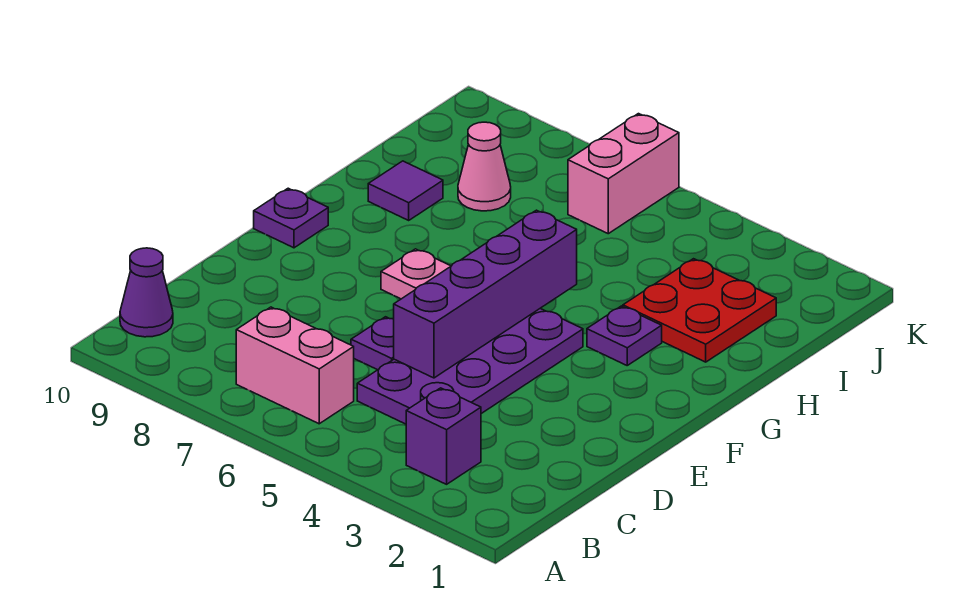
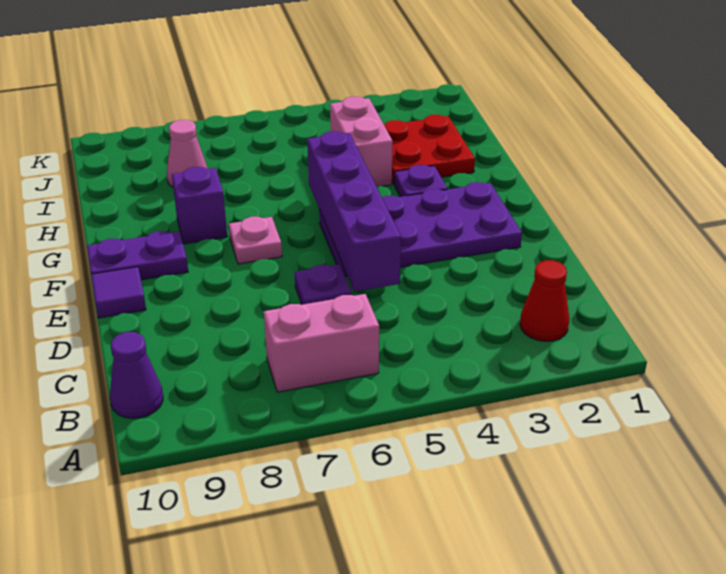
none -> red cone B2 level 1
purple brick B3 level 1 -> purple brick G8 level 1
purple plate C4:F5 level 1 -> purple plate E2:F5 level 1
purple plate F10 level 1 -> purple plate F9:F10 level 1
purple tile H9 level 1 -> purple tile E10 level 1
pink brick J6:K6 level 1 -> pink brick H4:I4 level 1

